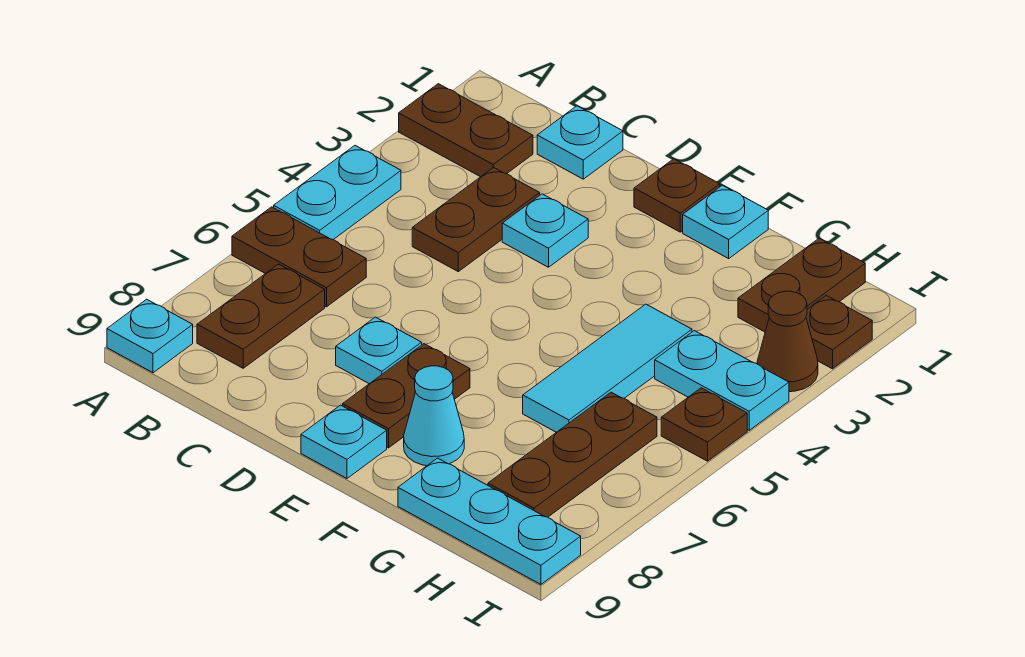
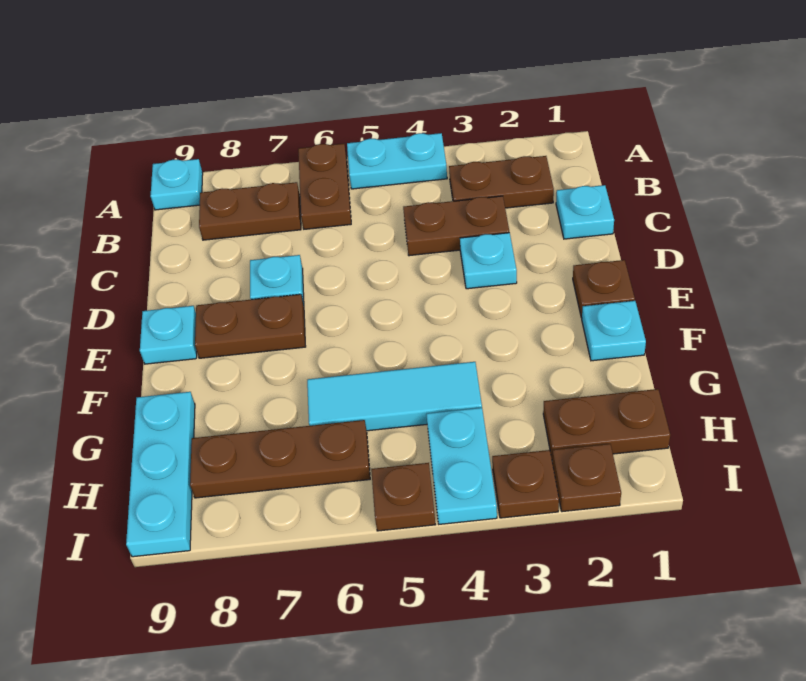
brown plate A2:B2 level 1 -> brown plate B2:B3 level 1
cyan cone F8 level 1 -> none
brown cone I3 level 1 -> brown plate I3 level 1

